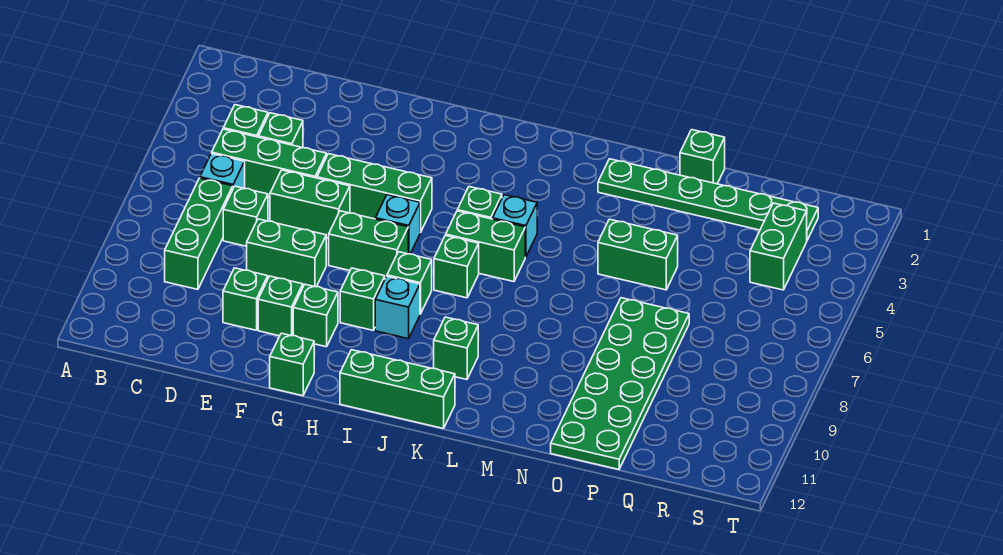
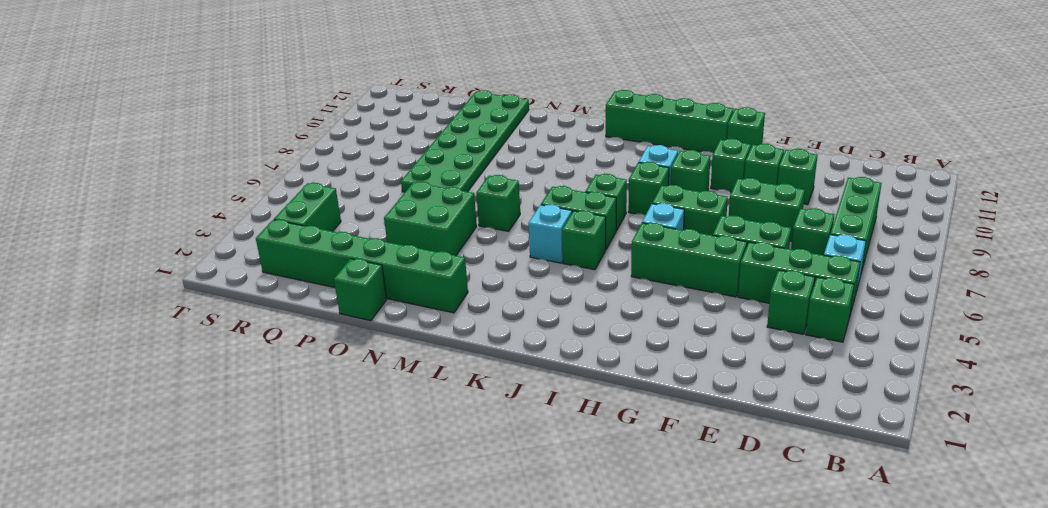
green brick I12:K12 level 1 -> green brick H12:K12 level 1
green brick K10 level 1 -> green brick M6 level 1
green plate M2:R2 level 1 -> green brick M2:R2 level 1
green brick N5:O5 level 1 -> green brick N4:O5 level 1

